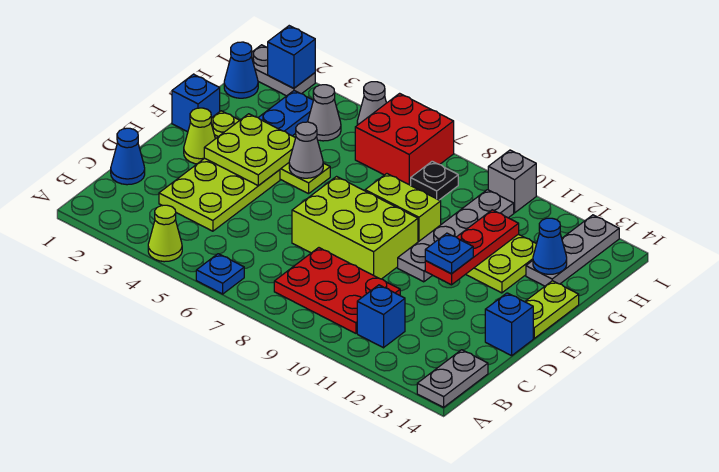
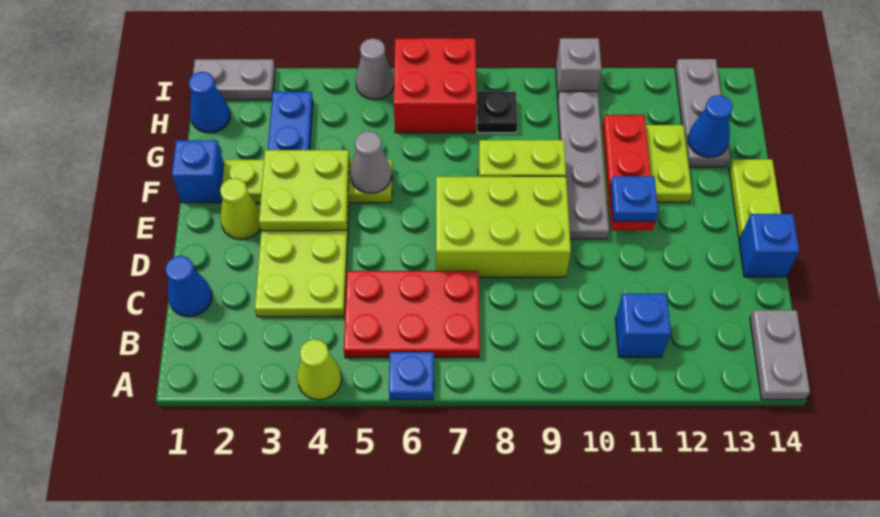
red plate B8:C10 level 1 -> red plate B5:C7 level 1
grey cone H4 level 1 -> none
blue brick I2 level 2 -> none

